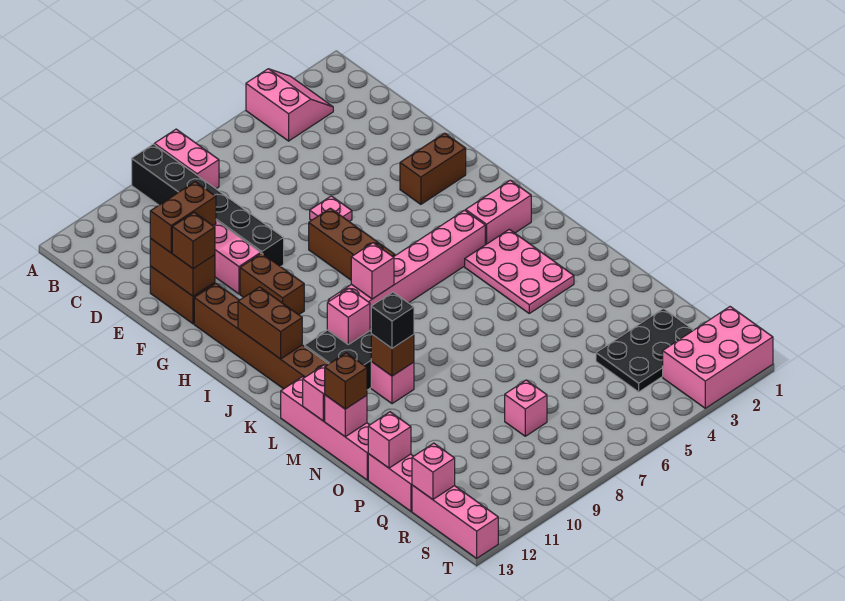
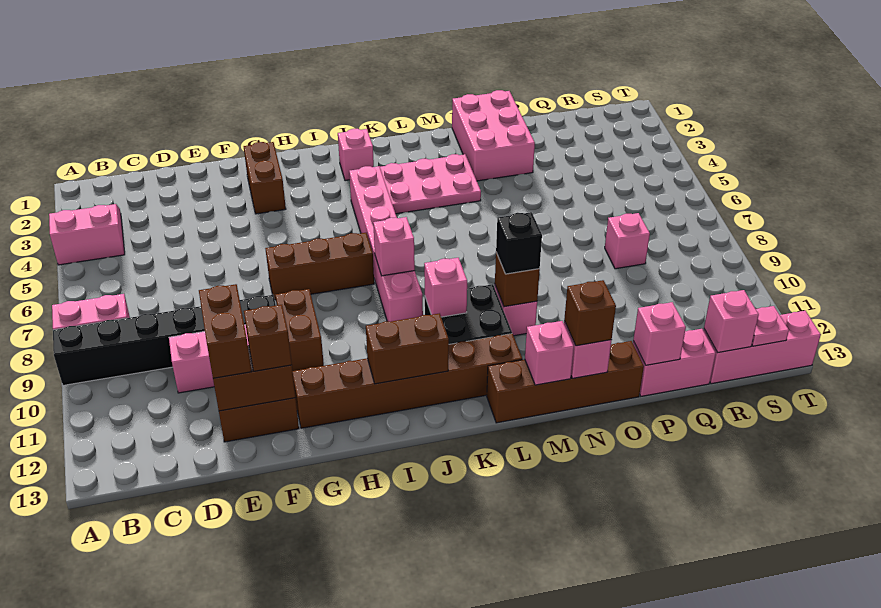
pink plate F6 level 1 -> pink plate S13 level 2
brown brick G10:H10 level 1 -> brown brick G9:G10 level 1
pink brick J2:J3 level 1 -> pink brick J2 level 1
pink brick L13:O13 level 1 -> brown brick L13:O13 level 1
black plate Q2:R4 level 1 -> none
pink brick S1:T3 level 1 -> pink brick N1:O3 level 1

